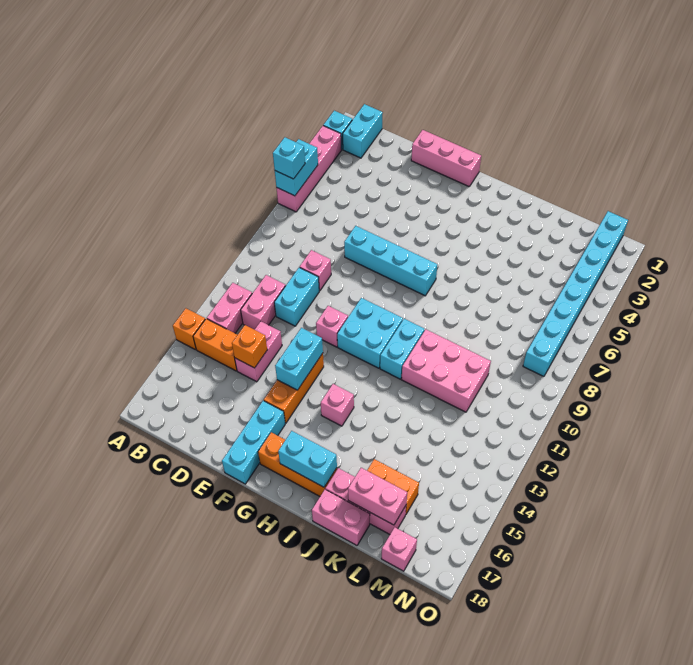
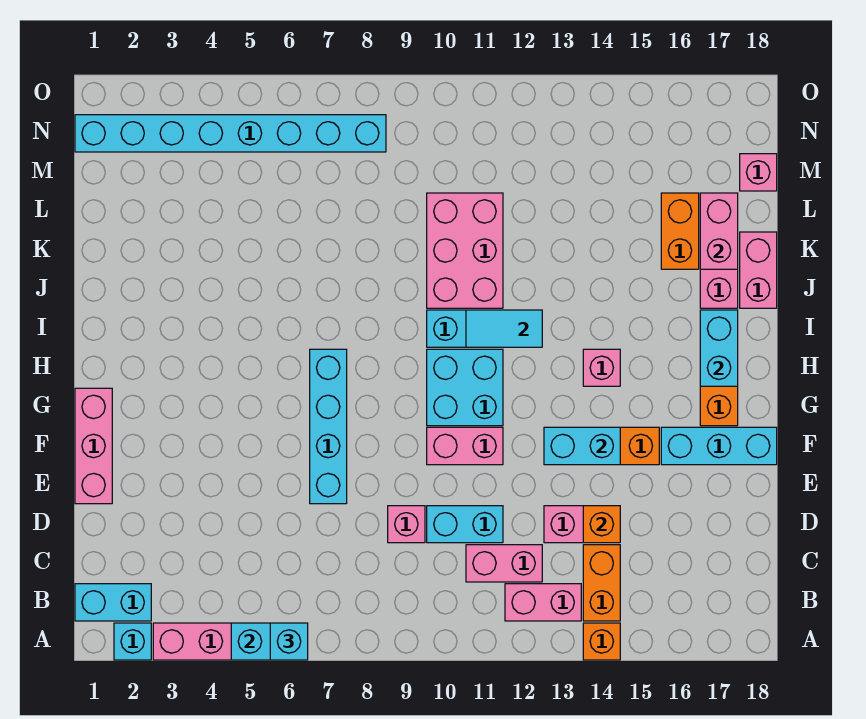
pink brick F11 level 1 -> pink brick F10:F11 level 1
none -> cyan tile I11:I12 level 2

